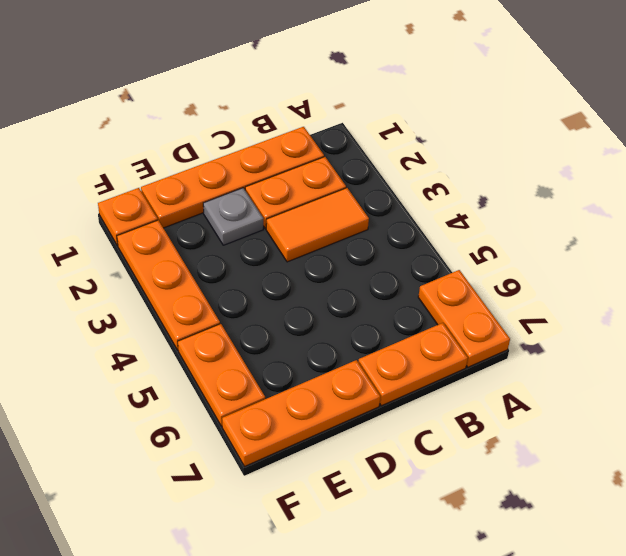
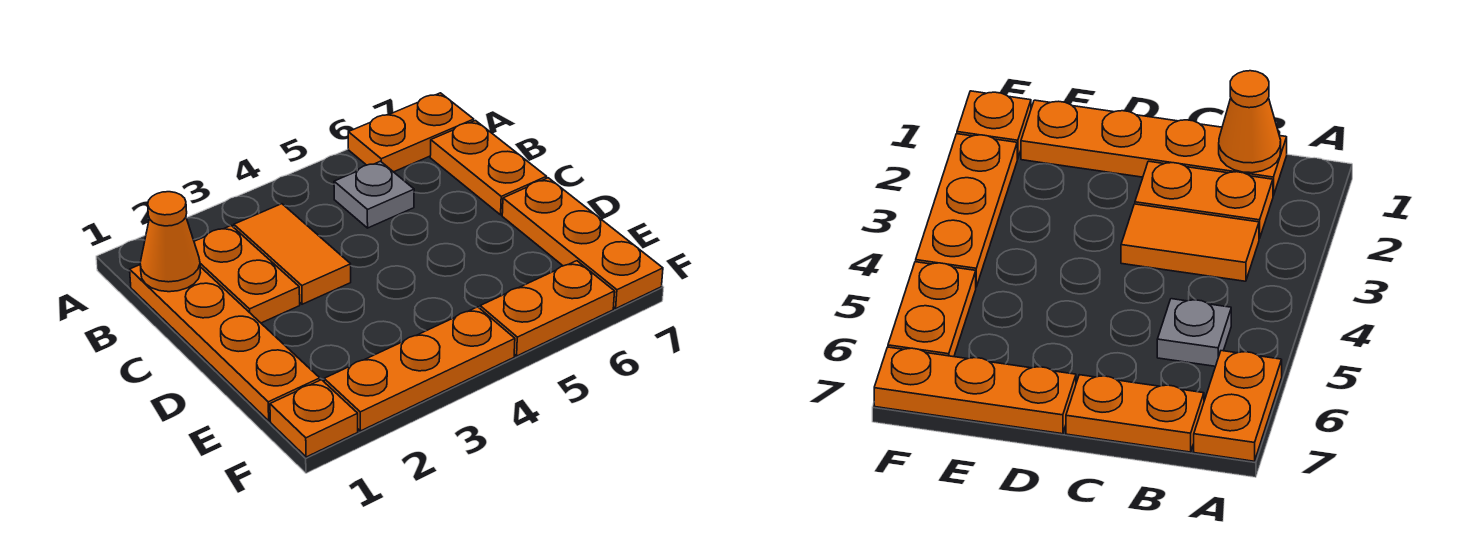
none -> orange cone B1 level 2
grey plate D2 level 1 -> grey plate B5 level 1

